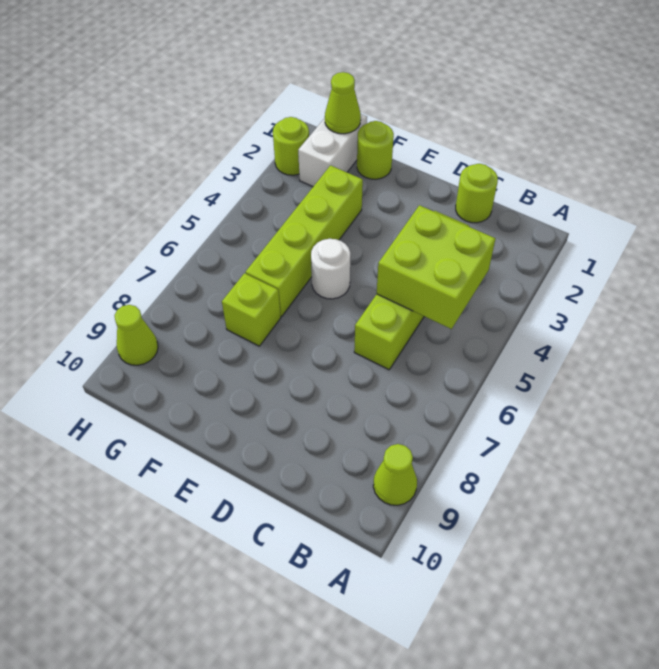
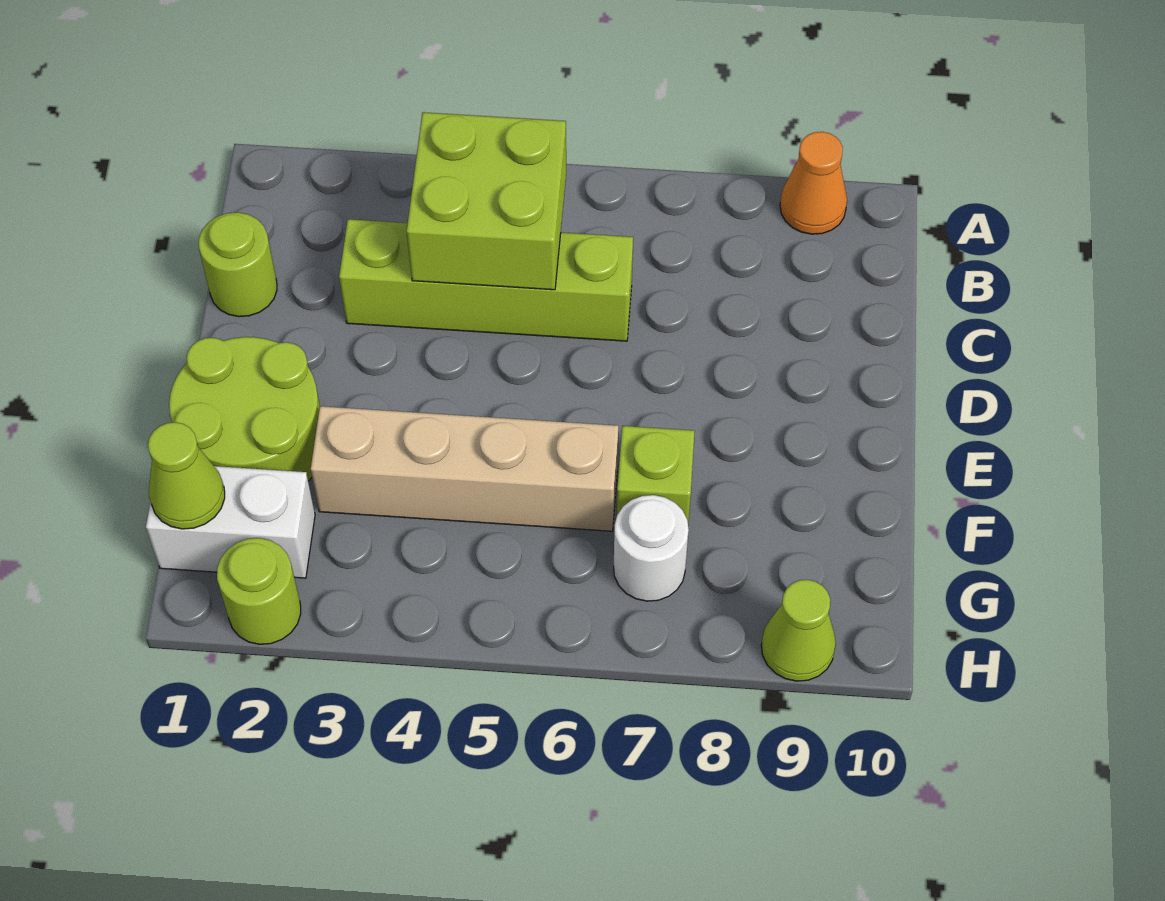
lime cone A9 level 1 -> orange cone A9 level 1
white round brick E5 level 1 -> white round brick G7 level 1
lime round brick F1 level 1 -> lime round brick E1:F2 level 1
lime brick F3:F6 level 1 -> tan brick F3:F6 level 1

